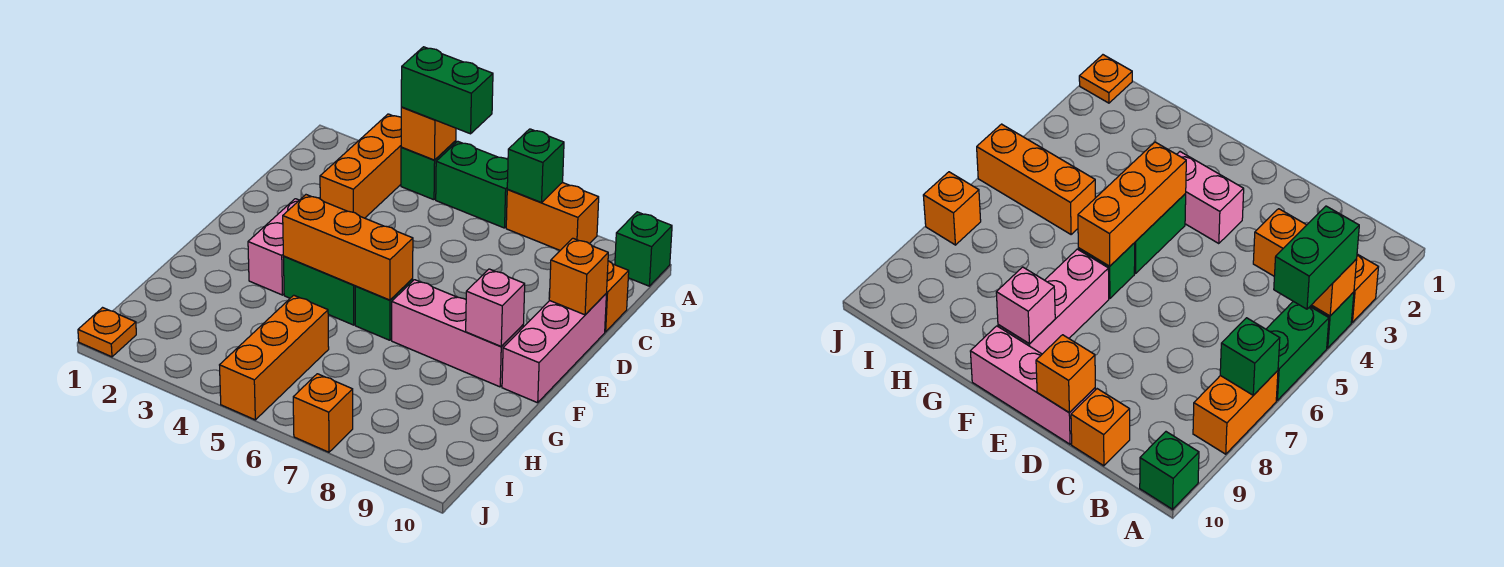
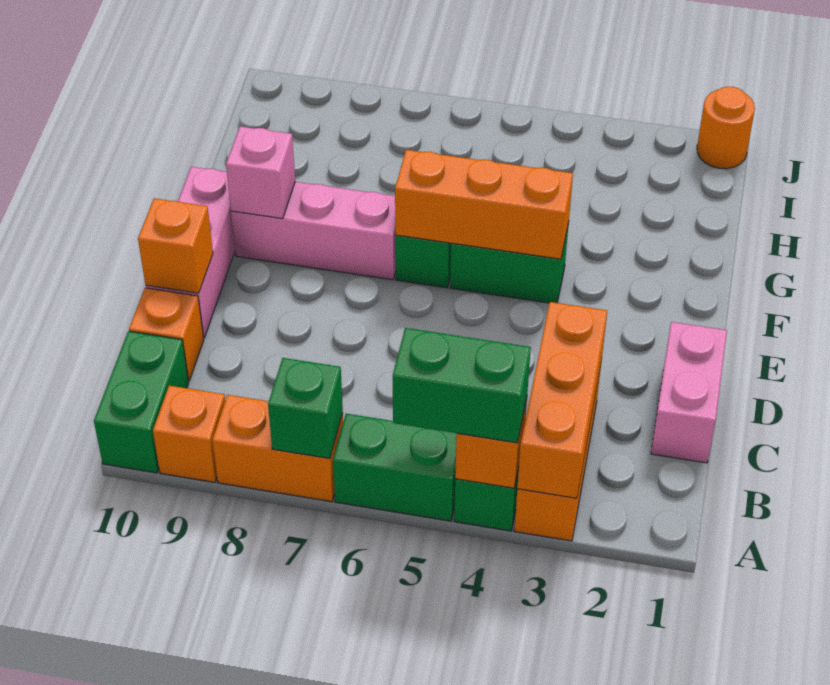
green brick A10 level 1 -> green brick A10:B10 level 1
pink brick E3:F3 level 1 -> pink brick C1:D1 level 1
orange brick H5:J5 level 1 -> orange brick A3:C3 level 2
orange plate J1 level 1 -> orange round brick J1 level 1
orange brick J7 level 1 -> orange brick A9 level 1

